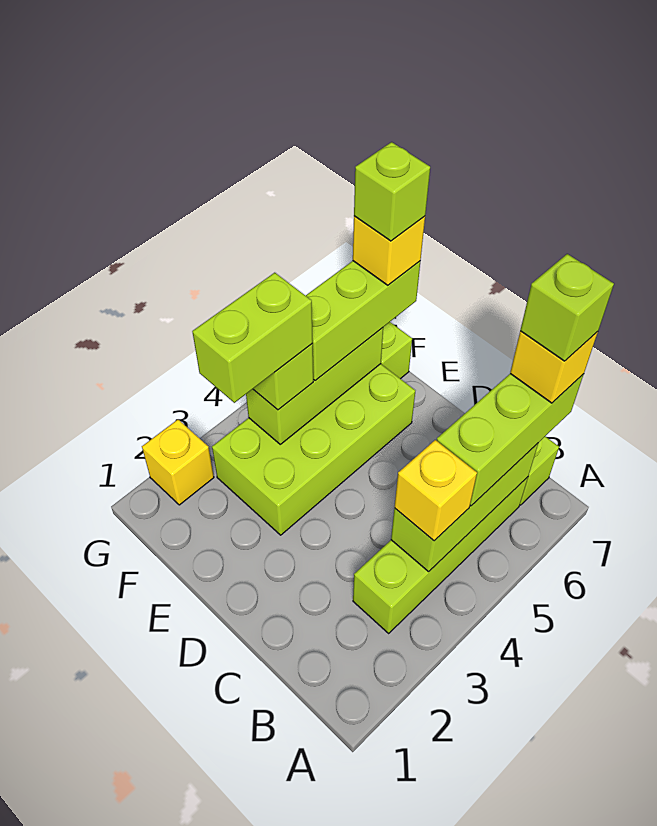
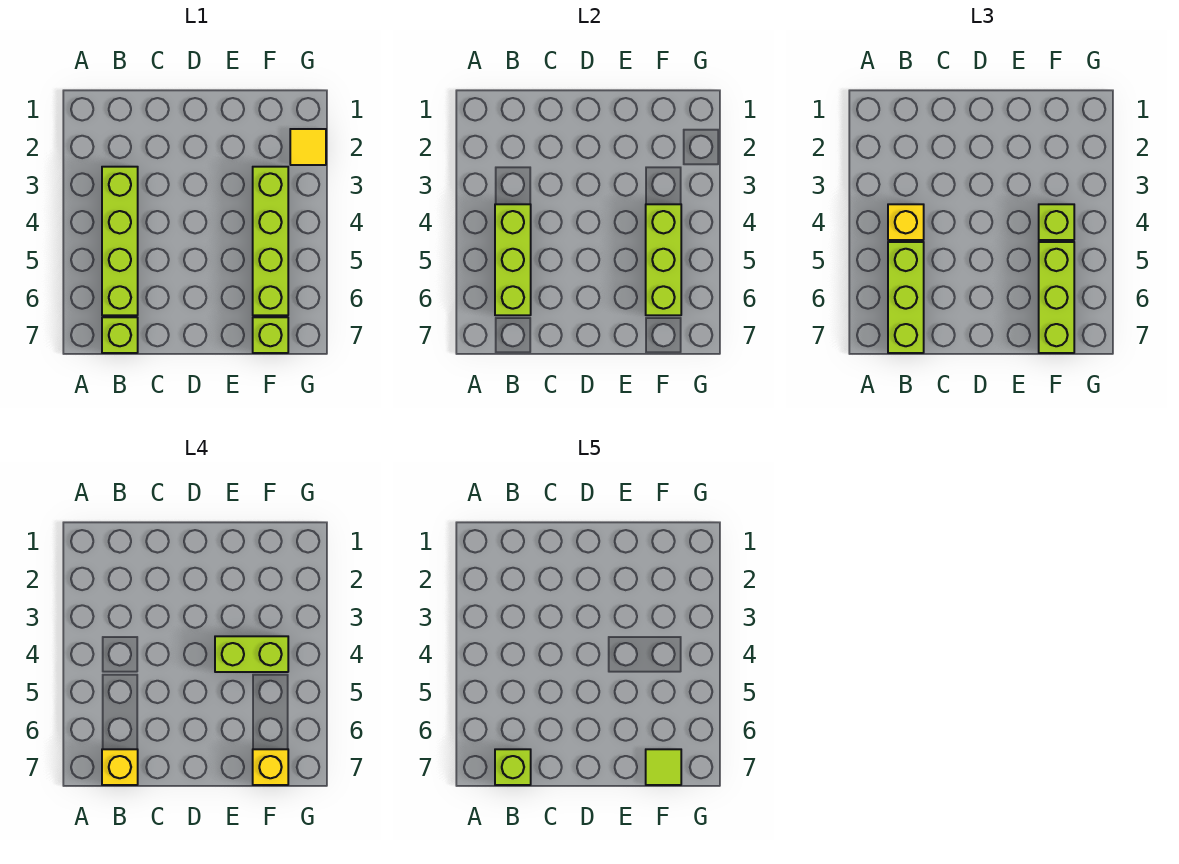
lime brick E3:F6 level 1 -> lime brick F3:F6 level 1
lime brick F3:F4 level 4 -> lime brick E4:F4 level 4
lime brick F7 level 5 -> lime tile F7 level 5
yellow brick G2 level 1 -> yellow tile G2 level 1

